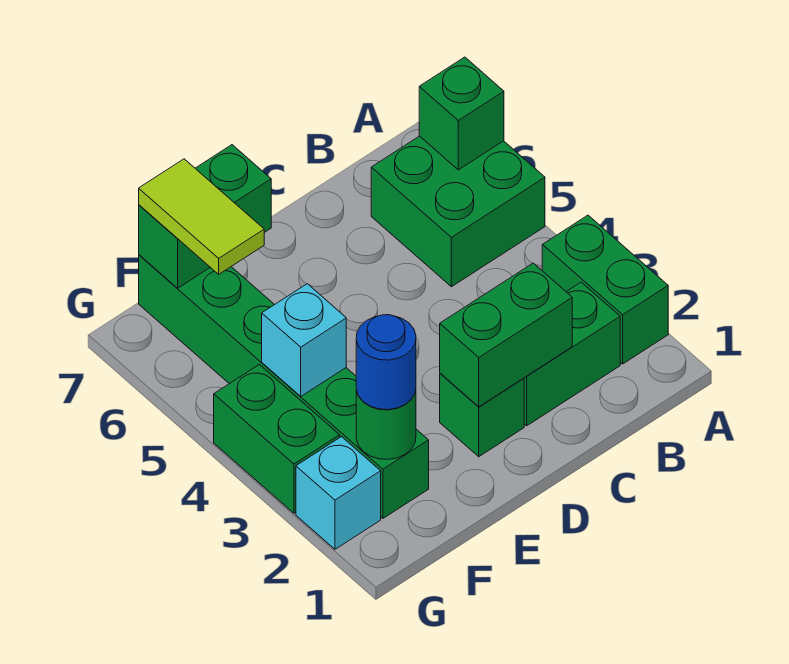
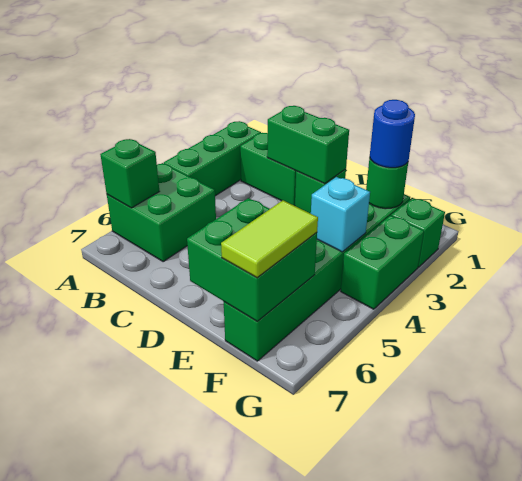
green brick A2:A3 level 1 -> green brick A2:A4 level 1
green brick E7:F7 level 2 -> green brick E6:F7 level 2
cyan brick G2 level 1 -> green brick G2 level 1

